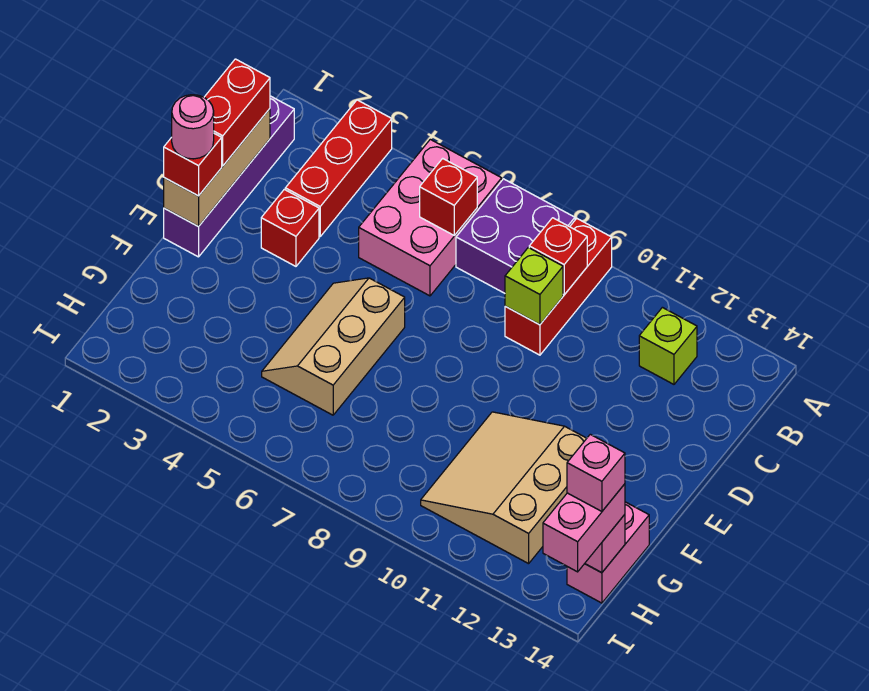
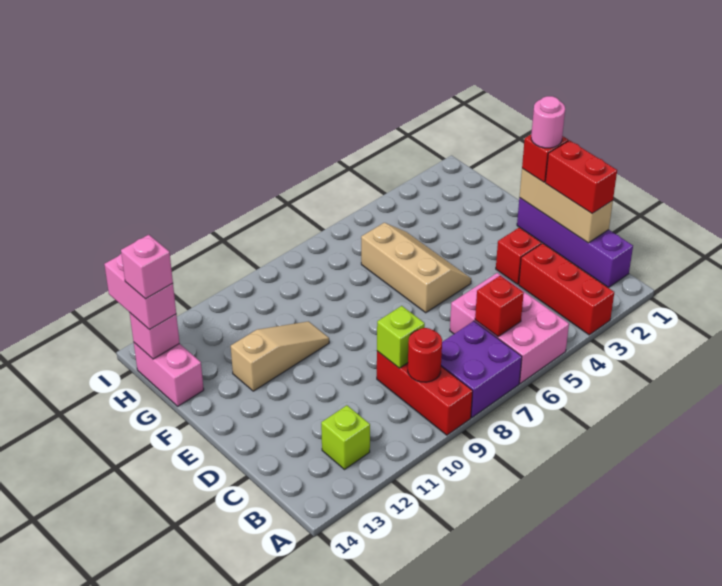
red brick B9 level 2 -> red round brick B9 level 2
tan slope F10:H12 level 1 top 12 -> tan slope F10:F12 level 1 top 12

